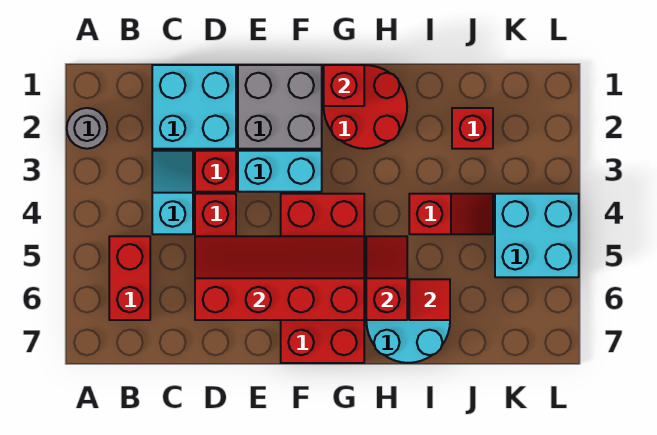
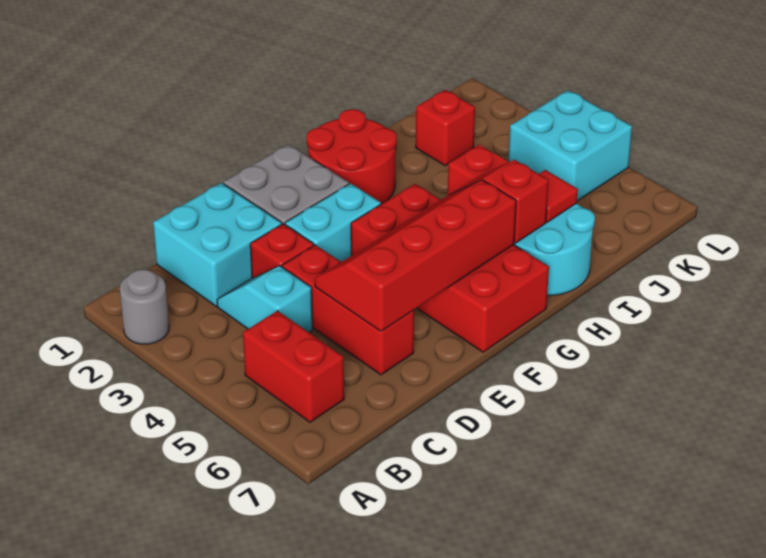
red brick G1 level 2 -> none

